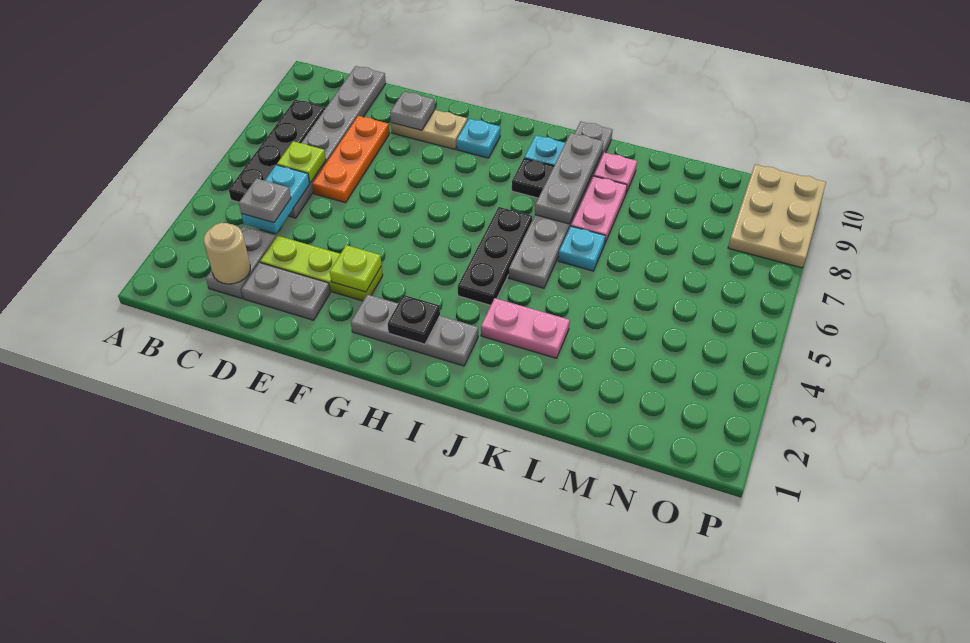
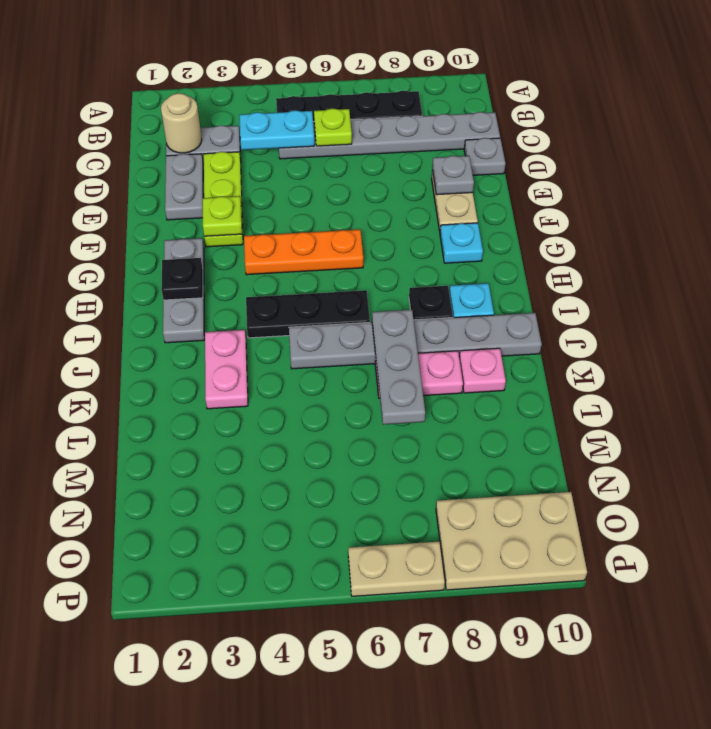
grey plate C4 level 3 -> grey plate D10 level 1
orange plate D6:D8 level 1 -> orange plate G4:G6 level 1
grey plate J7:J9 level 2 -> grey plate J7:L7 level 2
cyan plate K6 level 1 -> none
none -> tan plate P6:P7 level 1

